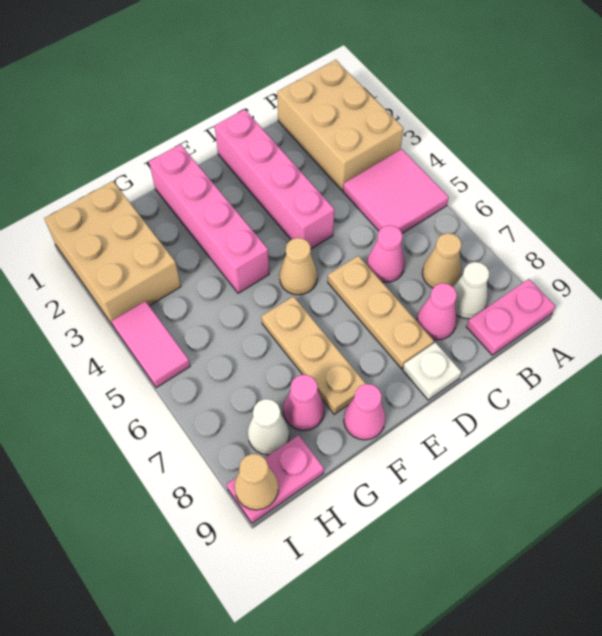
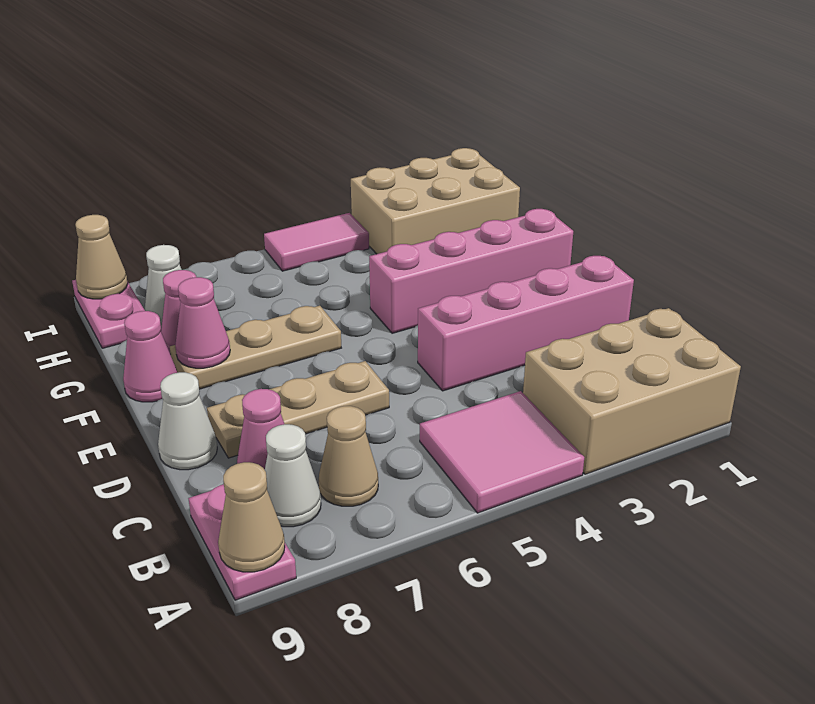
pink cone C6 level 1 -> pink cone F8 level 2
white plate D9 level 1 -> white cone D9 level 1
tan cone E5 level 1 -> tan cone A9 level 2

